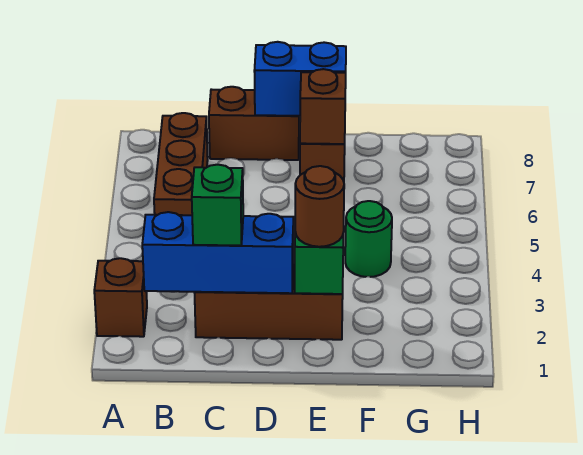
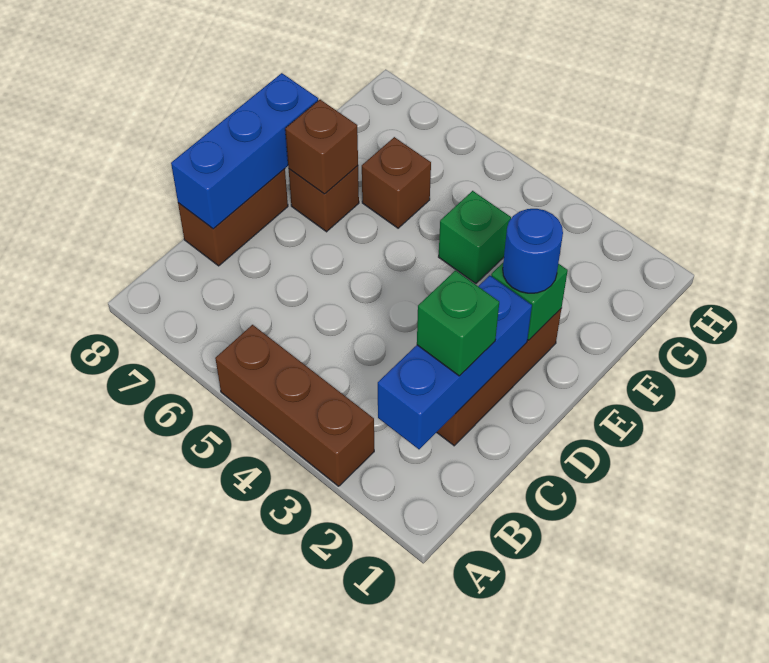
brown brick A2 level 1 -> brown brick F6 level 1
brown brick B5:B7 level 1 -> brown brick A3:A5 level 1
blue brick D8:E8 level 2 -> blue brick C8:E8 level 2
brown round brick E2 level 3 -> blue round brick E2 level 3
green round brick F4 level 1 -> green brick F4 level 1

